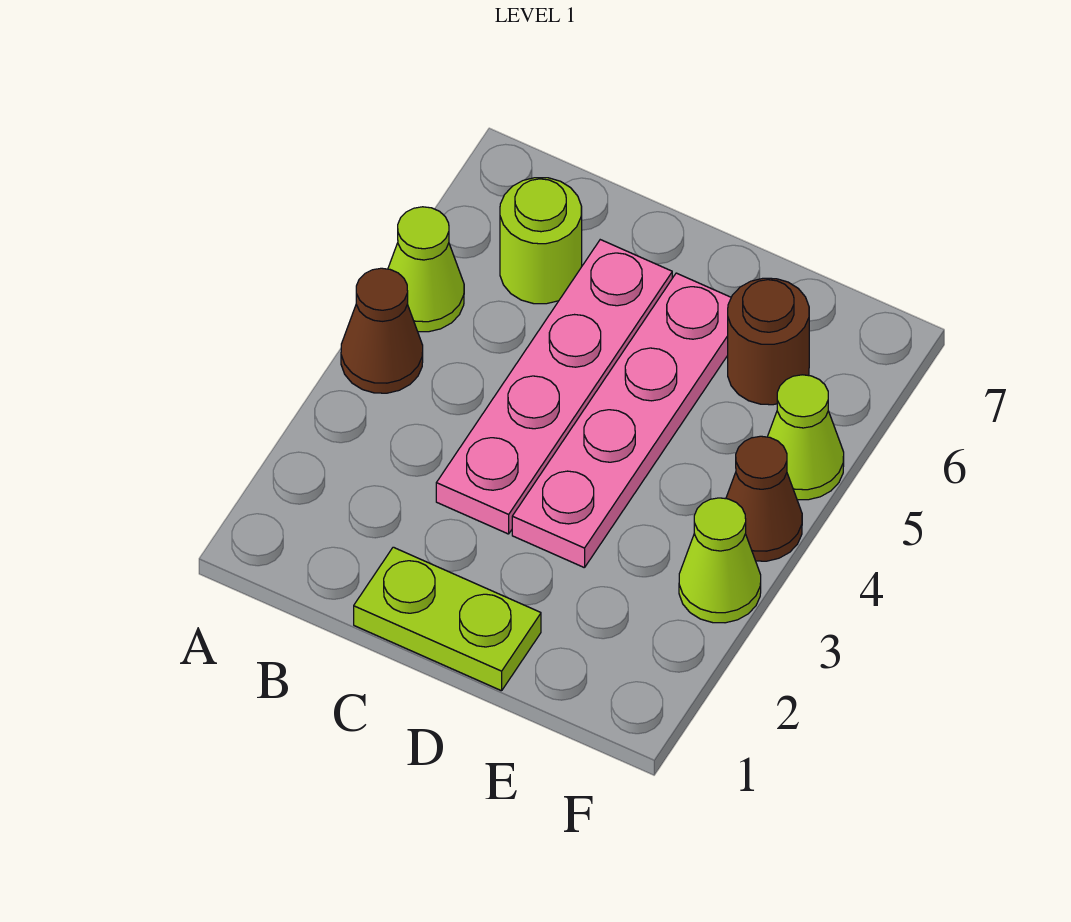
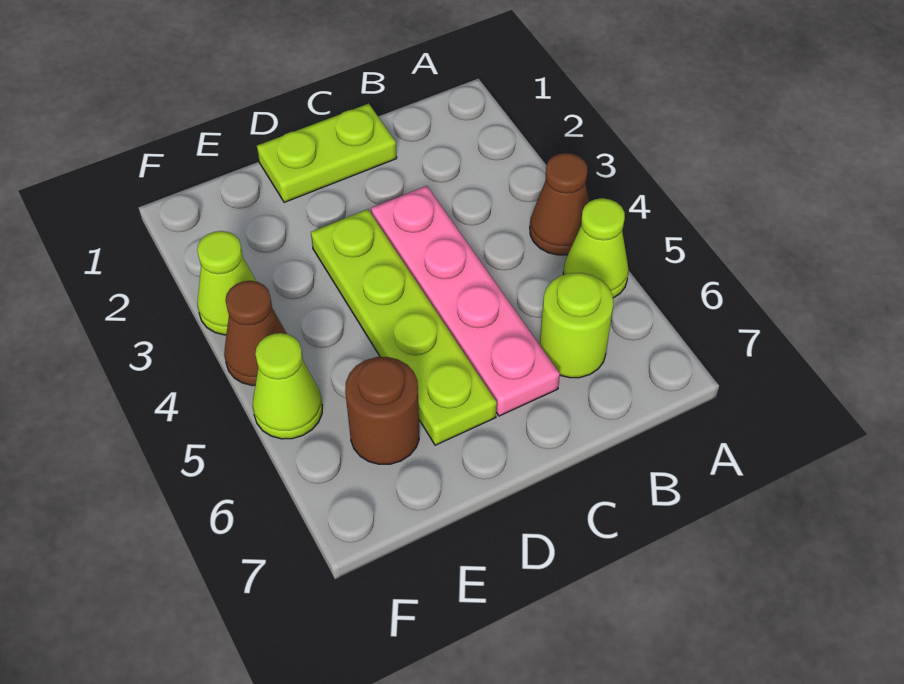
pink plate D3:D6 level 1 -> lime plate D3:D6 level 1

